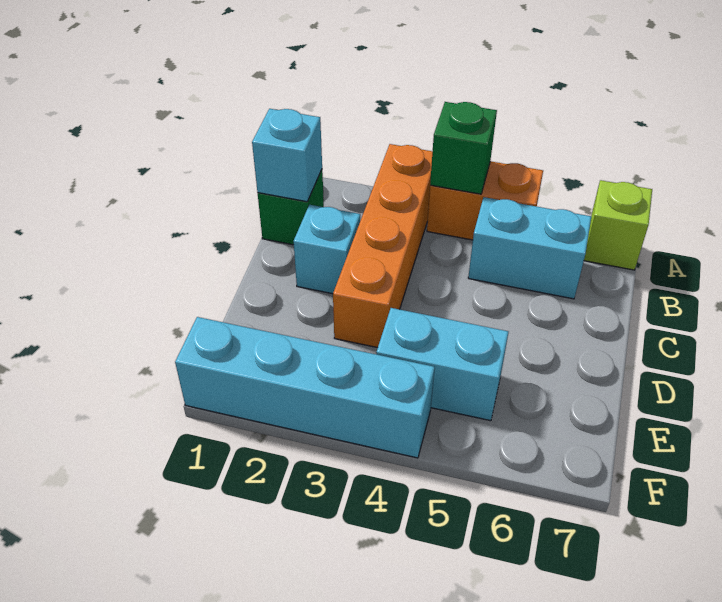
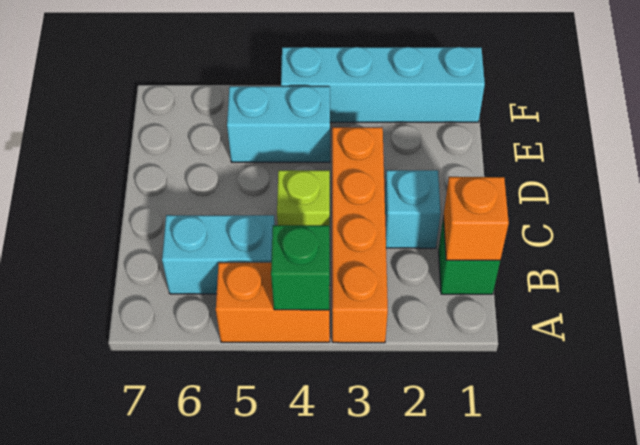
lime brick A7 level 1 -> lime brick C4 level 1
cyan brick B1 level 2 -> orange brick B1 level 2

